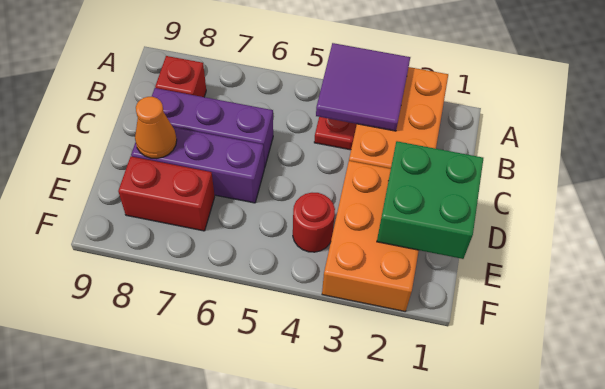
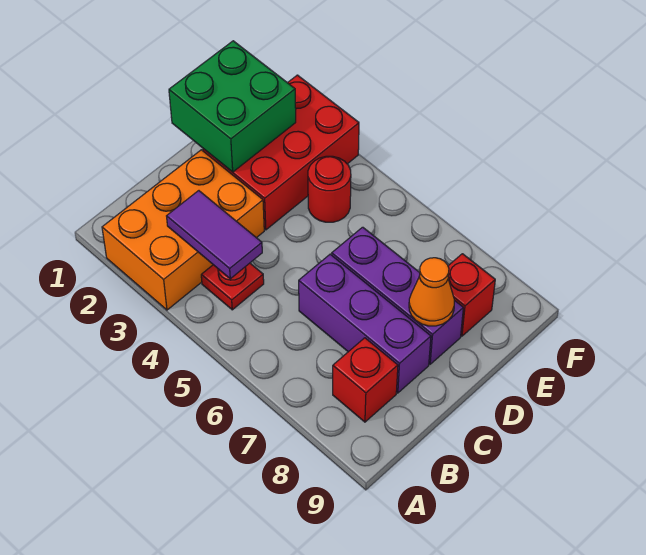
purple tile A3:B4 level 2 -> purple tile B3:B4 level 2
orange brick D2:F3 level 1 -> red brick D2:F3 level 1
red brick E7:E8 level 1 -> red brick E8 level 1

